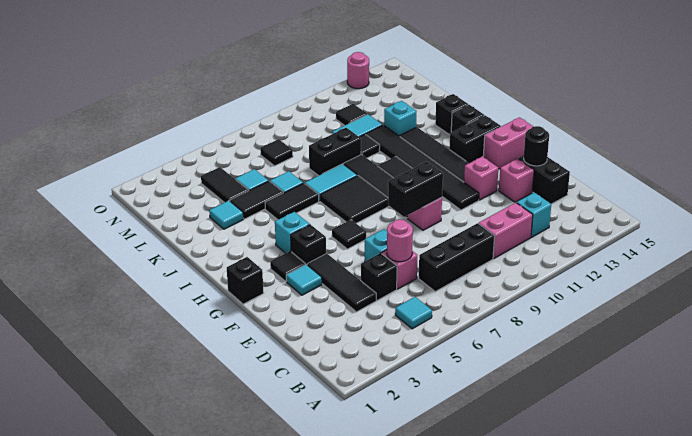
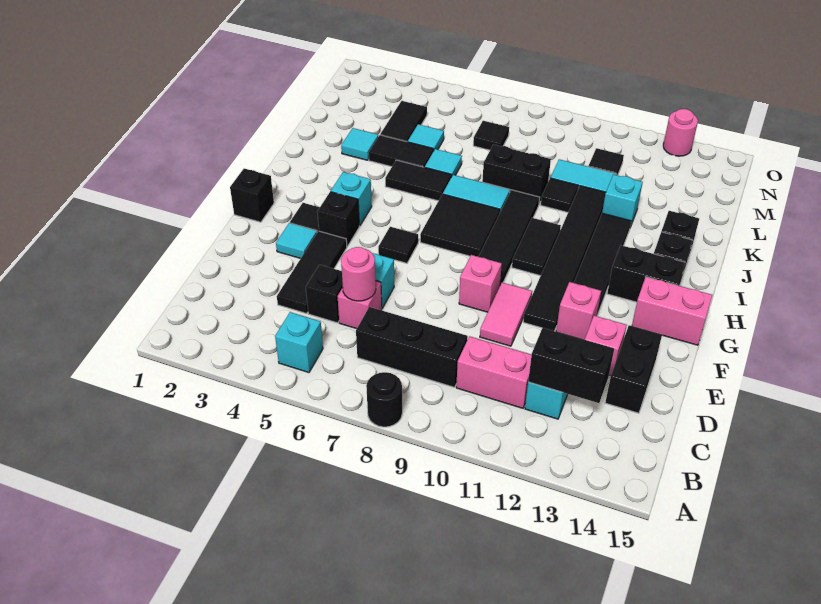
cyan tile B5 level 1 -> cyan brick B5 level 1
none -> pink tile E10:F10 level 1
black round brick E14 level 2 -> black round brick A8 level 1
black brick F8:F9 level 2 -> black brick C12:C13 level 2

